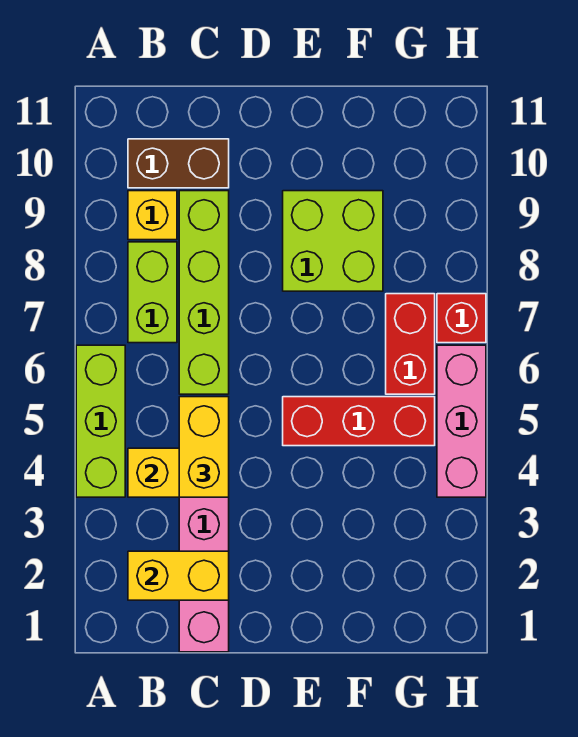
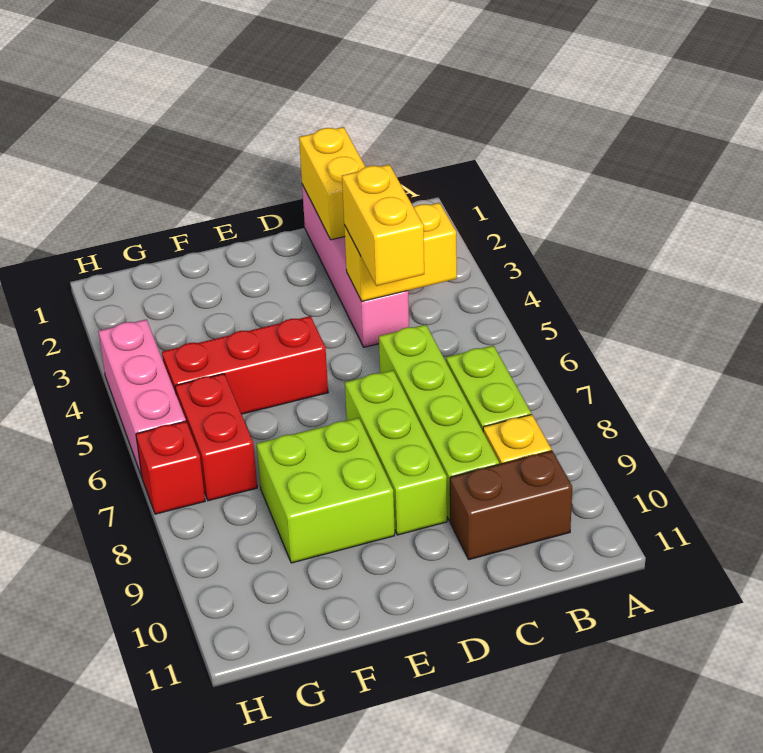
lime brick A4:A6 level 1 -> lime brick D7:D9 level 1
yellow brick B2:C2 level 2 -> yellow brick C1:C2 level 2

